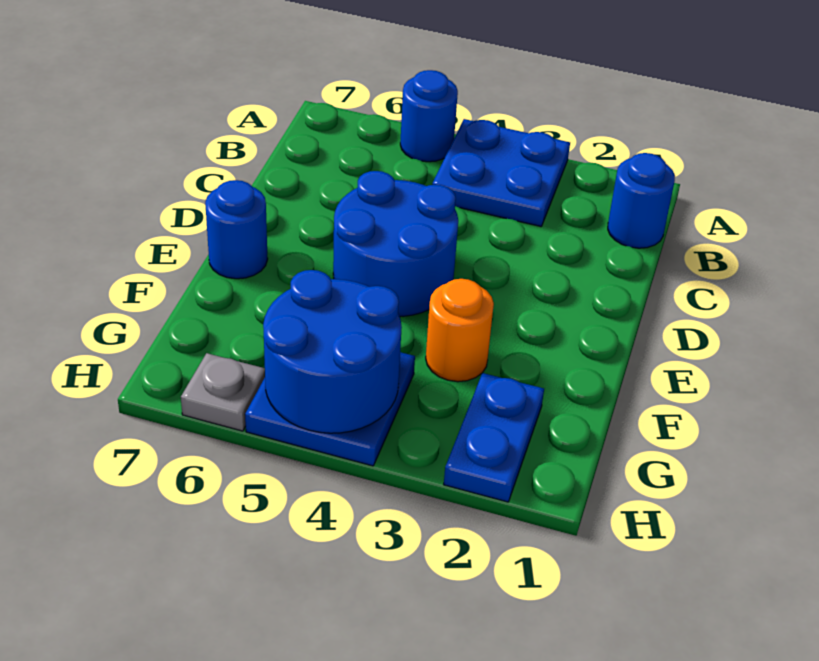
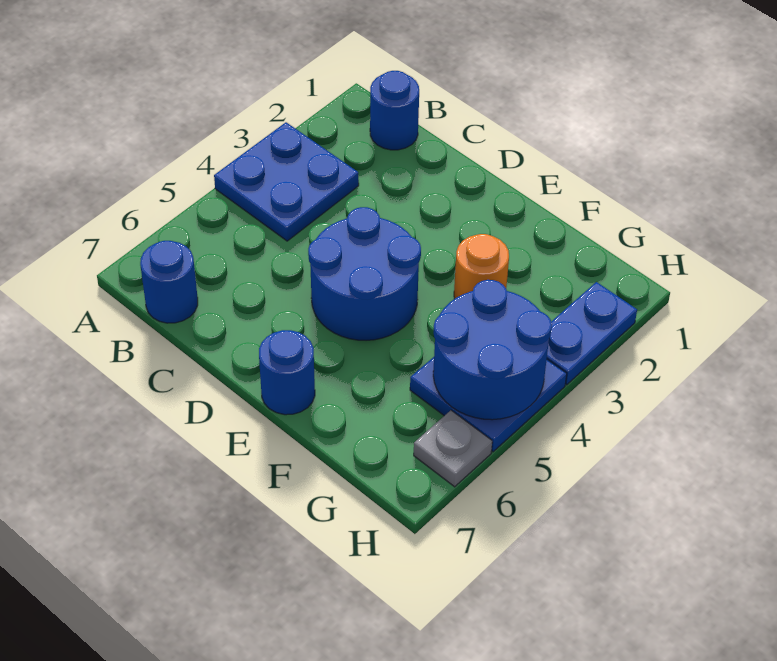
blue round brick A5 level 1 -> blue round brick B7 level 1
blue plate G2:H2 level 1 -> blue plate H2:H3 level 1

